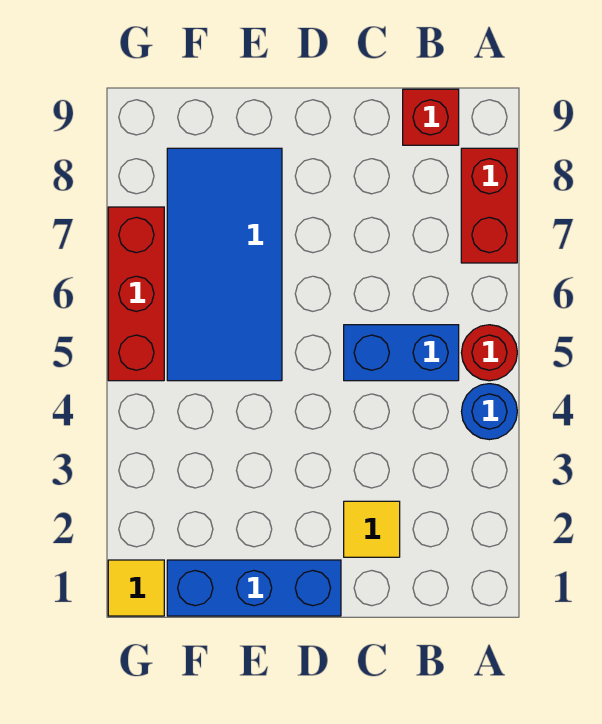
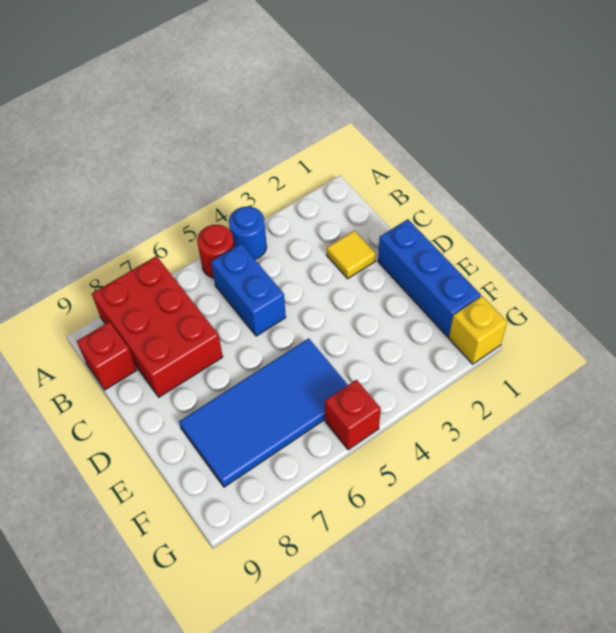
red brick A7:A8 level 1 -> red brick A7:C8 level 1
yellow tile G1 level 1 -> yellow brick G1 level 1
red brick G5:G7 level 1 -> red brick G5 level 1

